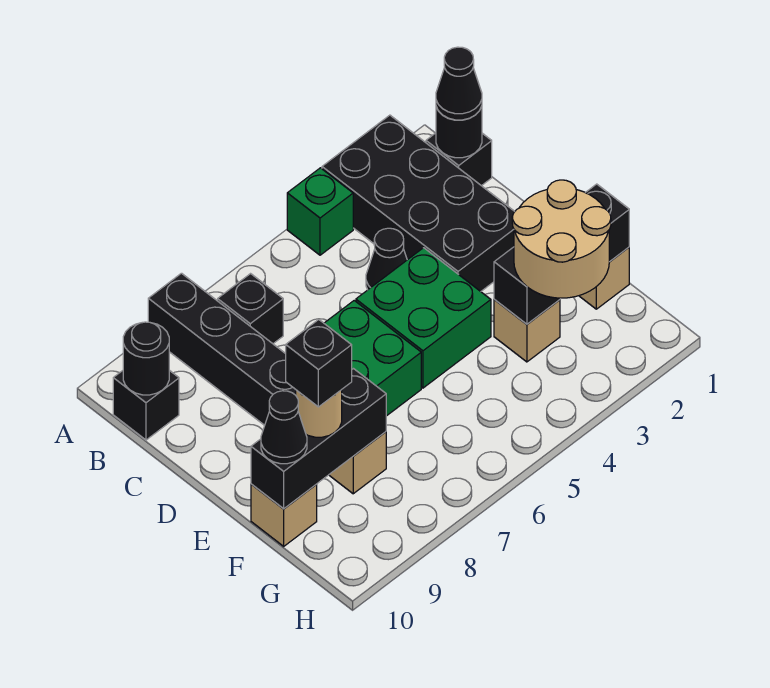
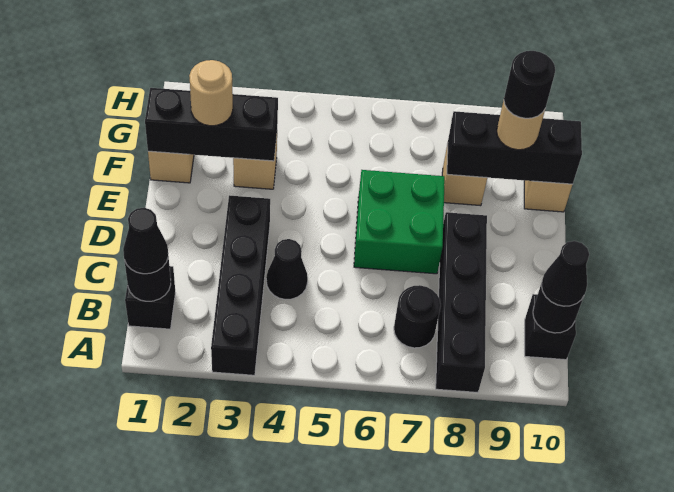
black brick A2:D3 level 1 -> black brick A3:D3 level 1
green brick A4 level 1 -> none
black brick B7 level 1 -> black round brick B7 level 1
green brick D4:E5 level 1 -> none
tan round brick F2:G3 level 3 -> tan round brick F2 level 3
black brick F9 level 4 -> black round brick F9 level 4
black cone F10 level 3 -> black cone B10 level 3

